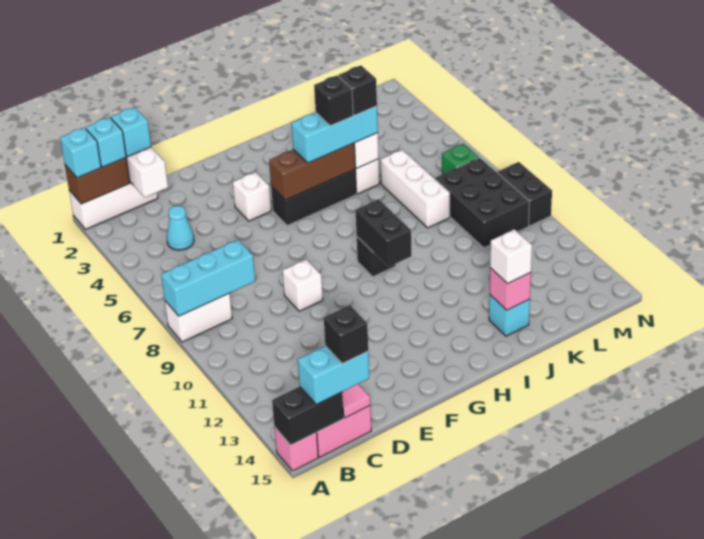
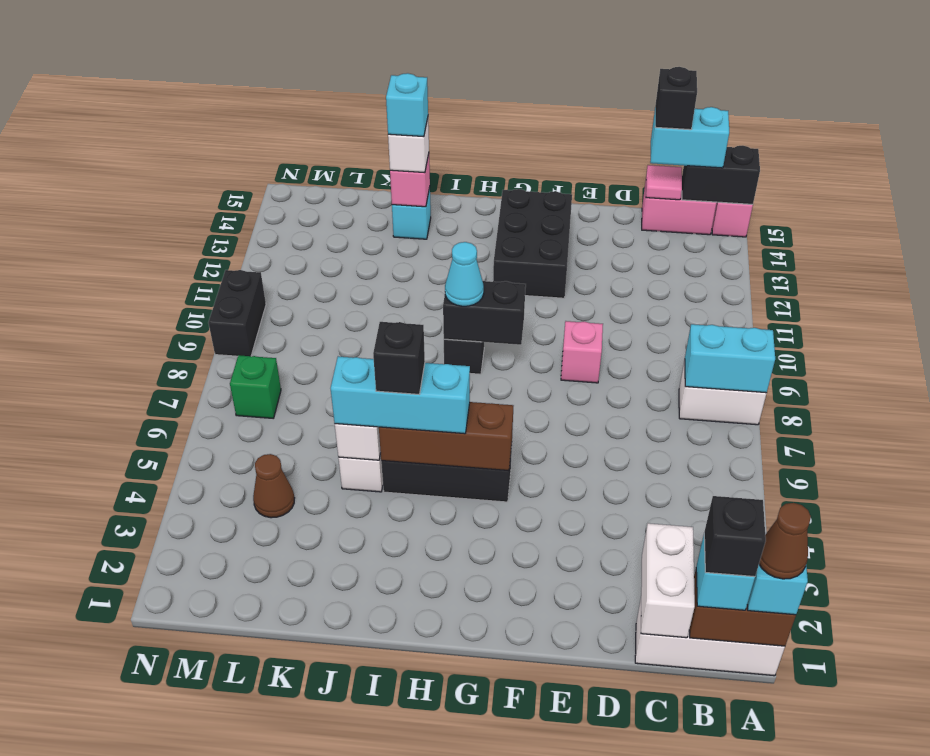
none -> brown cone A1 level 4
cyan brick A8:C8 level 2 -> cyan brick A8:B8 level 2
cyan brick C1 level 3 -> cyan brick J14 level 4
cyan cone C4 level 1 -> cyan cone H9 level 3
white brick E9 level 1 -> pink brick E9 level 1
white brick F4 level 1 -> none
black brick H9:H10 level 2 -> black brick G9:H9 level 2
black brick J5 level 4 -> black brick B1 level 4
white brick K6:K8 level 1 -> none
none -> brown cone L4 level 1
black brick L8:M10 level 1 -> black brick F12:G14 level 1

